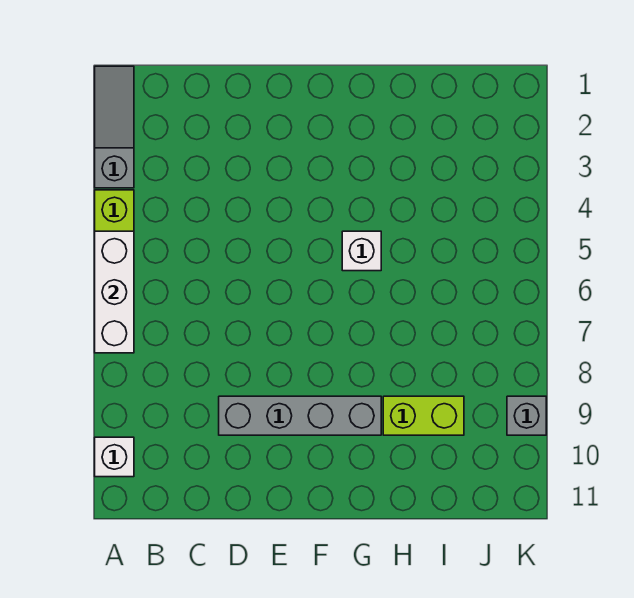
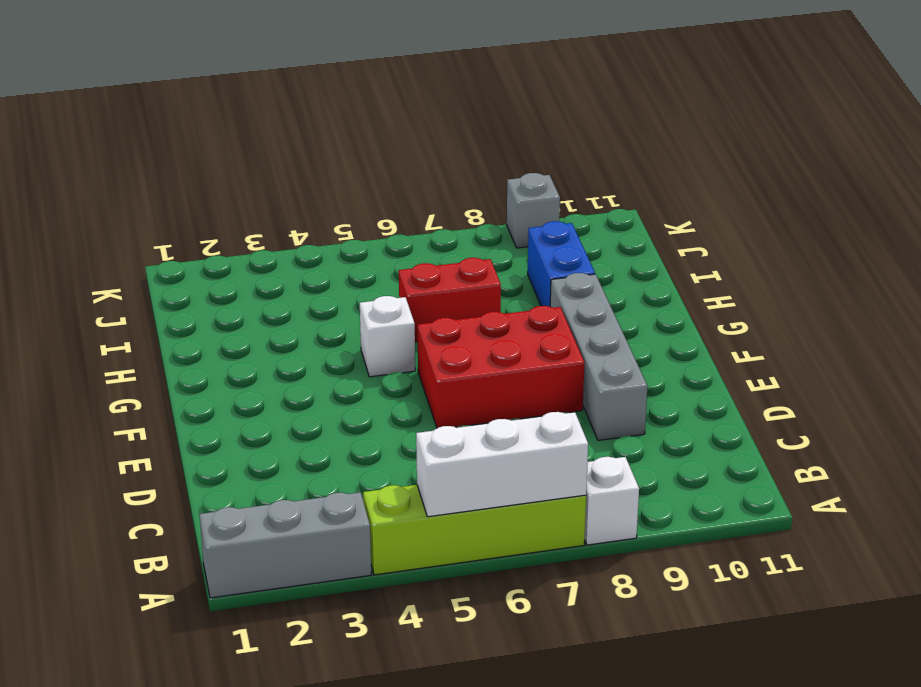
grey slope A1:A3 level 1 top 3 -> grey brick A1:A3 level 1
white brick A10 level 1 -> white brick A8 level 1
none -> red brick E6:F8 level 1
none -> red brick H6:H7 level 1
lime brick H9:I9 level 1 -> blue brick H9:I9 level 1

